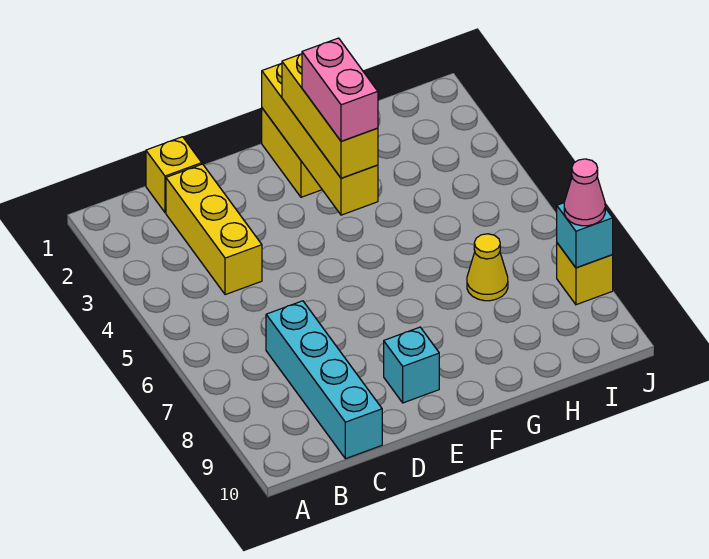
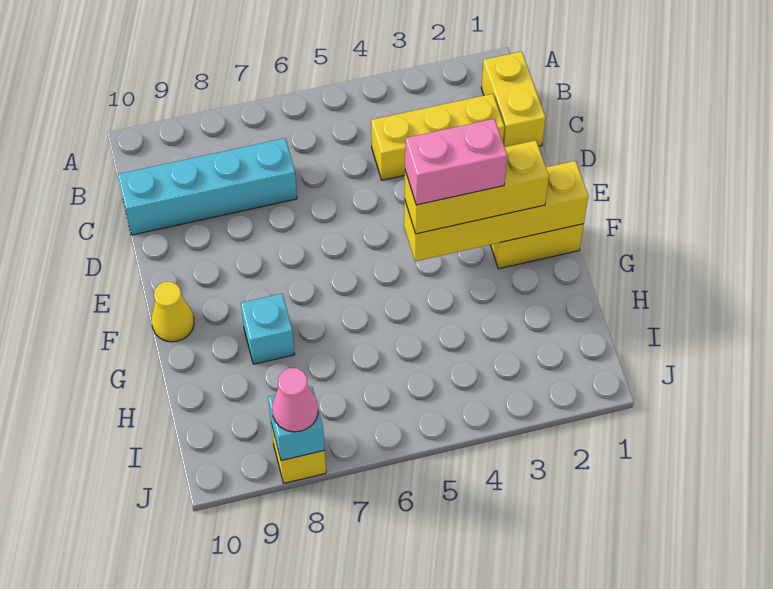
yellow brick C1 level 1 -> yellow brick B1:C1 level 1
cyan brick E9 level 1 -> cyan brick G8 level 1
yellow cone H7 level 1 -> yellow cone F10 level 1

